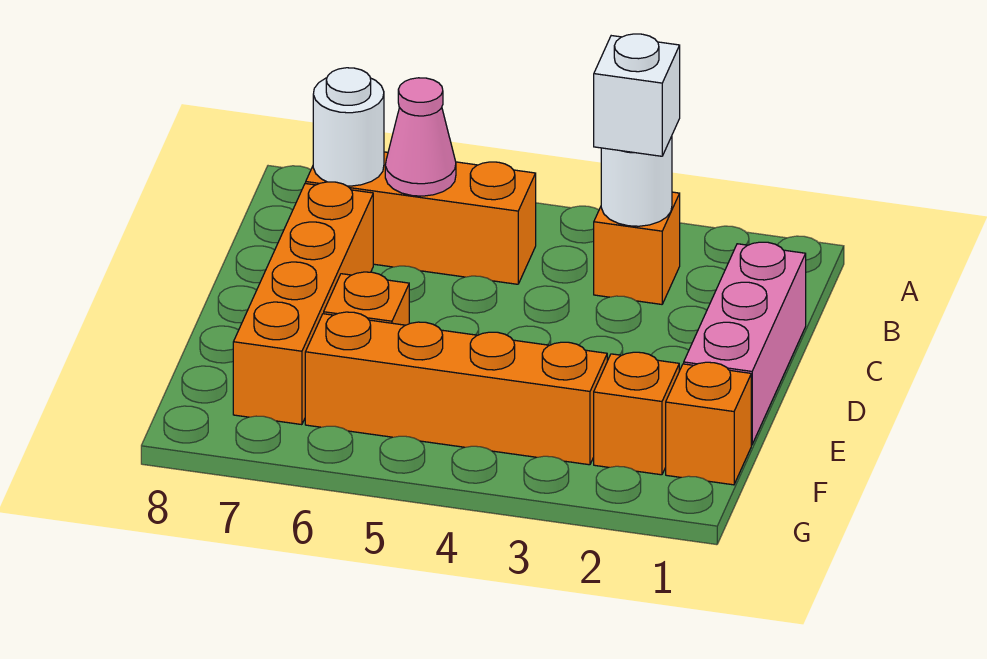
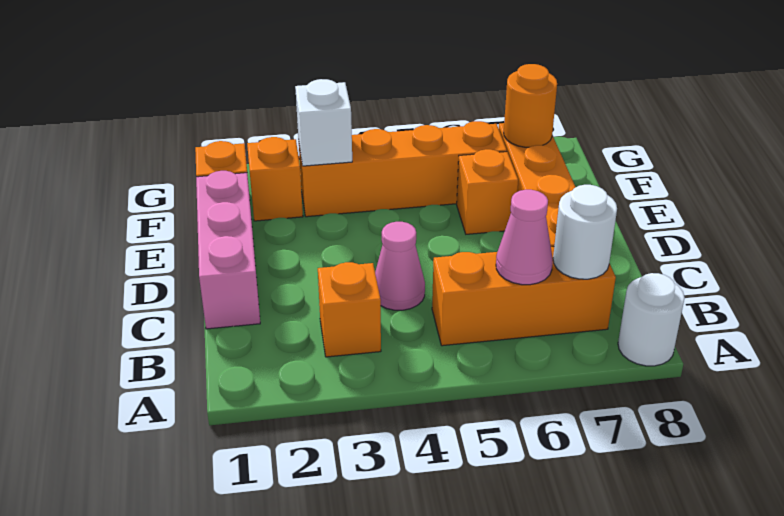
white round brick B3 level 2 -> white round brick A8 level 1
white brick B3 level 3 -> white brick F3 level 2
none -> pink cone C4 level 1
none -> orange round brick F7 level 2

